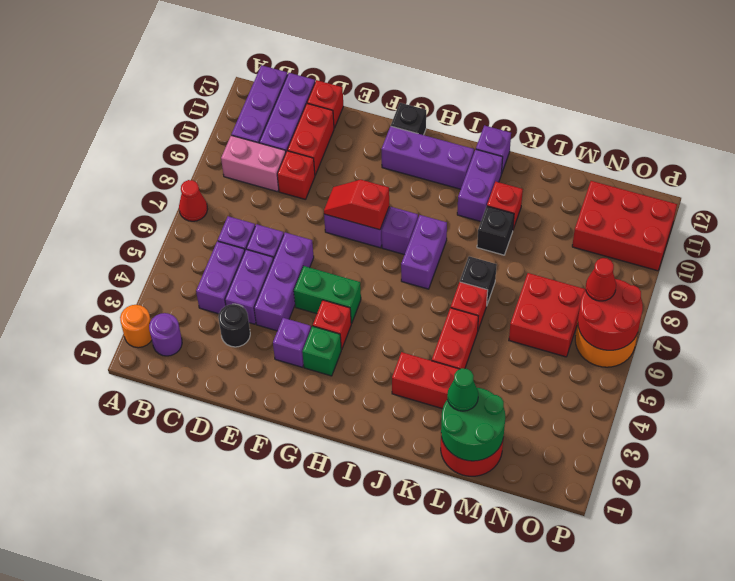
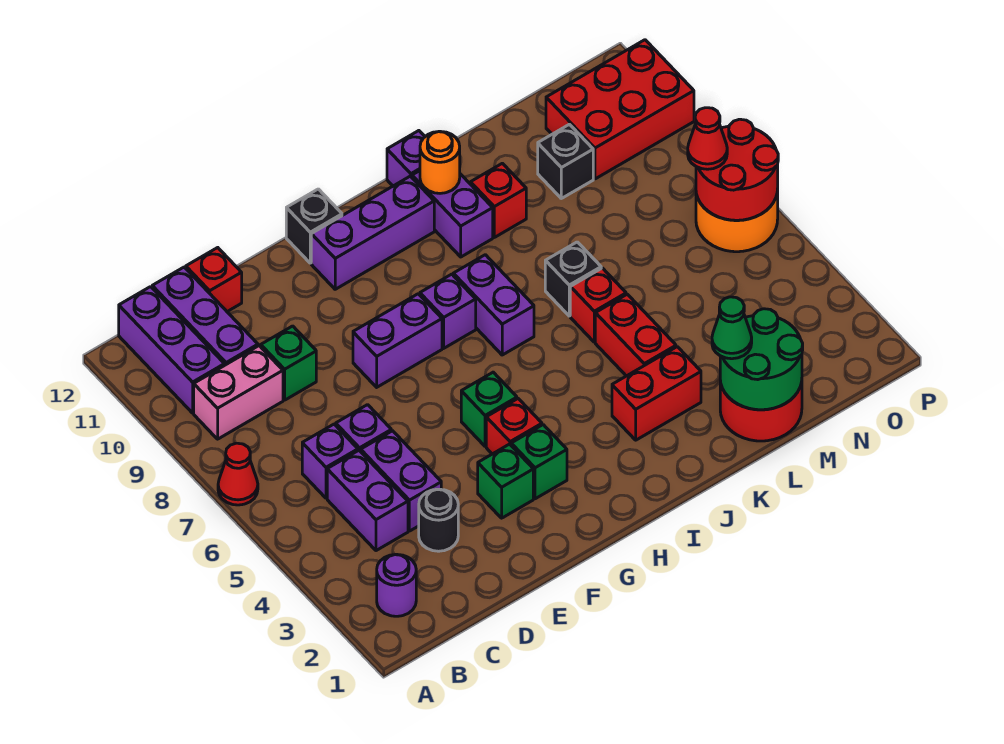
orange round brick A2 level 1 -> orange round brick J11 level 2
red brick D9 level 1 -> green brick D9 level 1
red brick D10:D11 level 1 -> none
purple brick E4:E6 level 1 -> none
purple brick F3 level 1 -> green brick F3 level 1
green brick F5:G5 level 1 -> green brick G5 level 1
red slope F8:G8 level 2 top G -> none
black brick K9 level 1 -> black brick M10 level 1
red brick M6:N7 level 1 -> none

